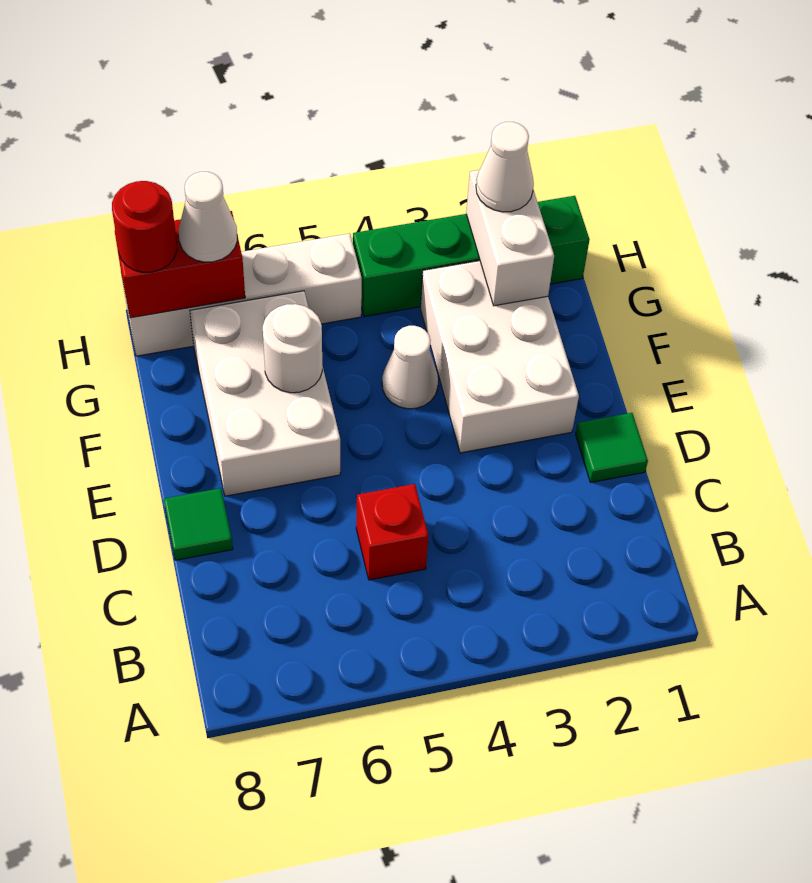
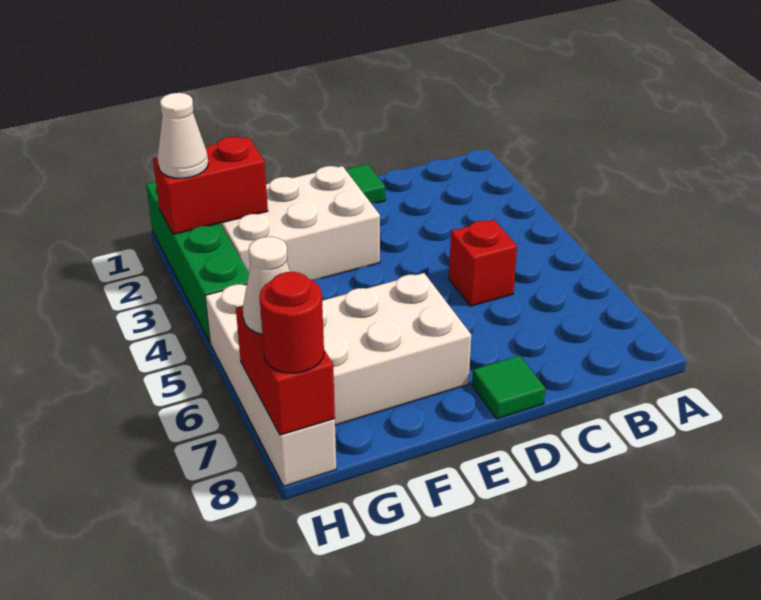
white cone F4 level 1 -> none
white round brick F6 level 2 -> none
white brick G2:H2 level 2 -> red brick G2:H2 level 2

